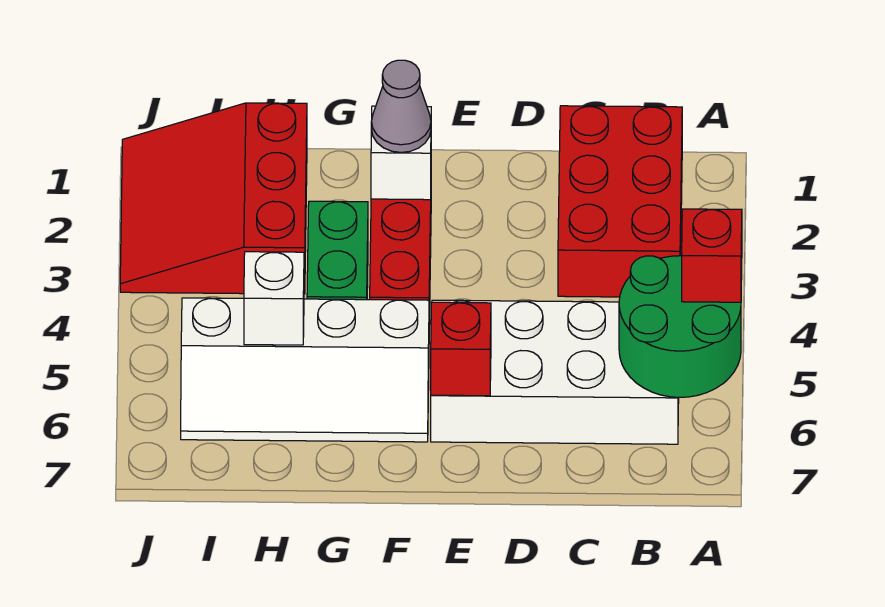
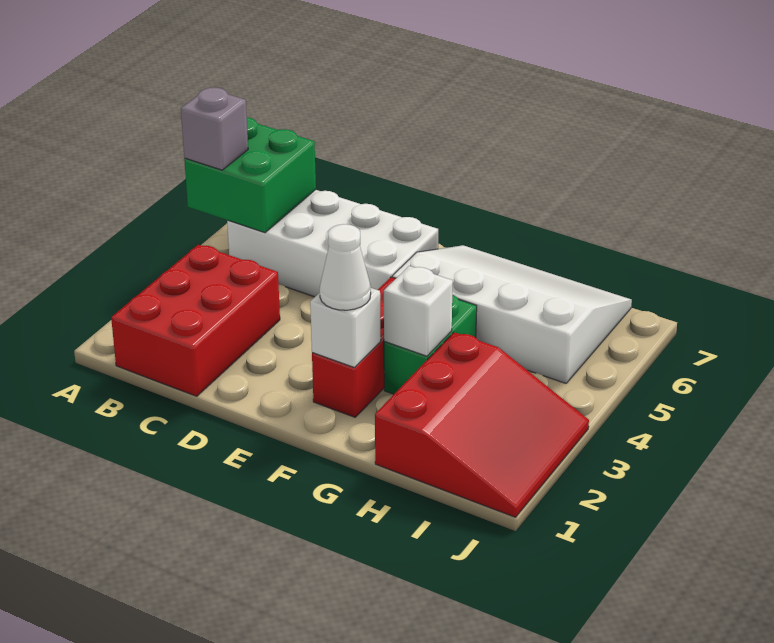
green round brick A5:B6 level 2 -> green brick A5:B6 level 2
red brick A5 level 3 -> grey brick A5 level 3
red brick E6 level 2 -> none
grey cone F2 level 3 -> white cone F2 level 3
white slope F5:I6 level 1 top 5 -> white slope F5:I7 level 1 top 5
white brick H5 level 2 -> white brick G3 level 2

